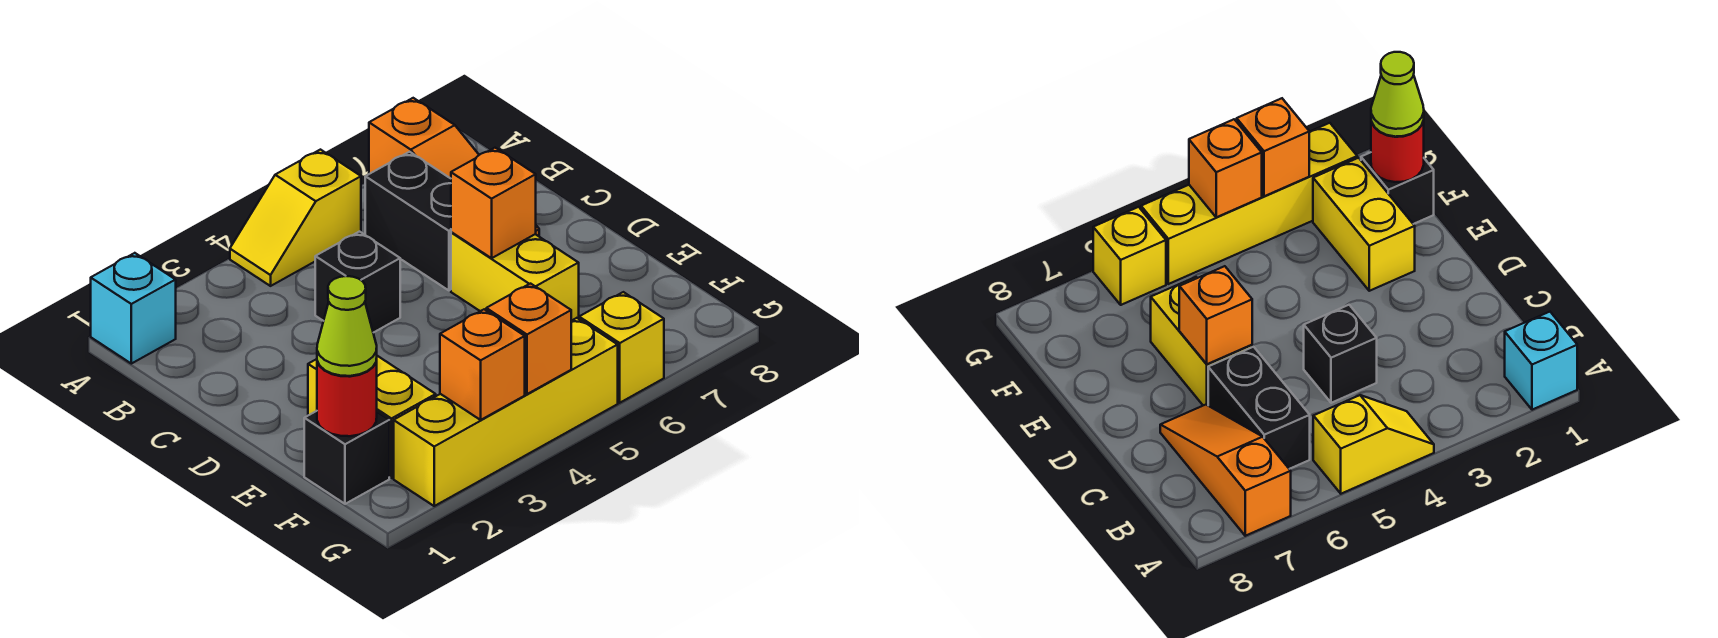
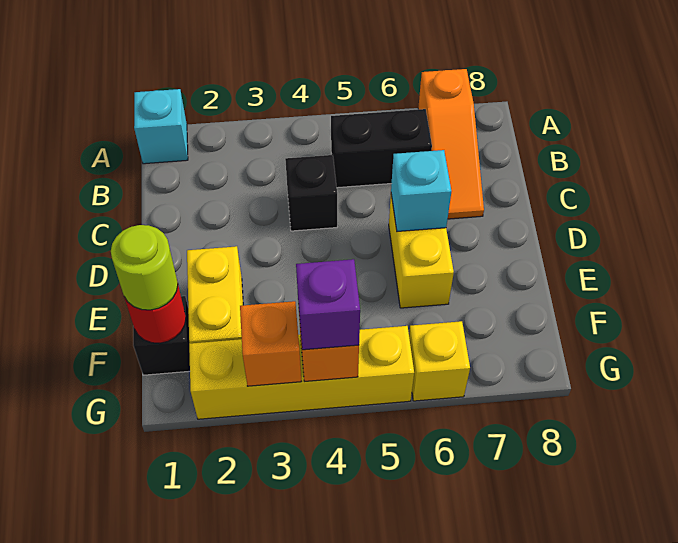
yellow slope A4:A5 level 1 top 5 -> none
black brick B6:C6 level 1 -> black brick B5:B6 level 1
orange brick D6 level 2 -> cyan brick D6 level 2
lime cone F1 level 3 -> lime round brick F1 level 3
none -> purple brick G4 level 3

